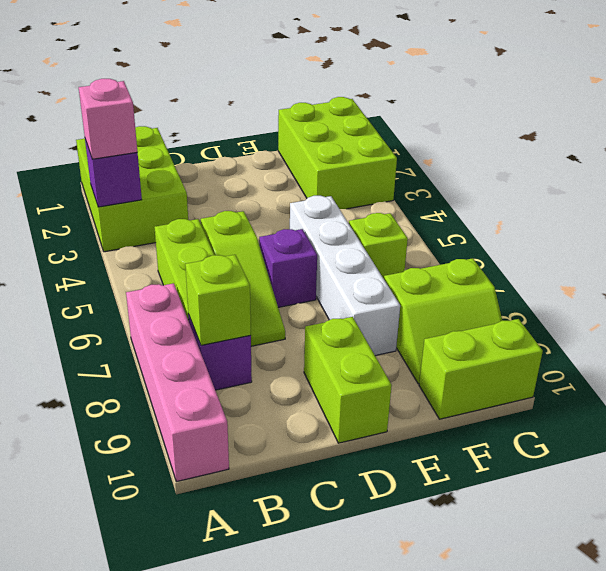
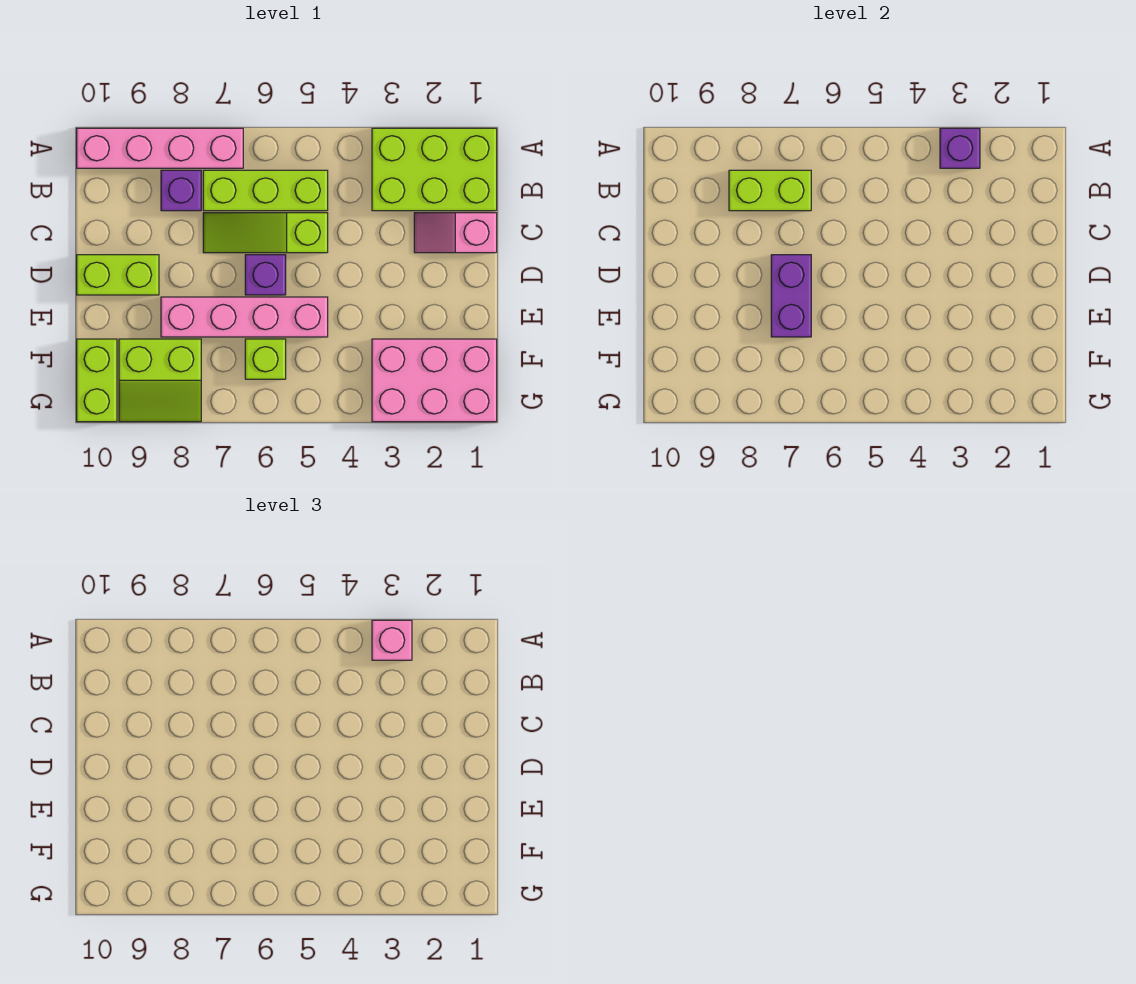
lime brick B8 level 2 -> lime brick B7:B8 level 2
none -> pink slope C1:C2 level 1 top 1
none -> purple brick D7:E7 level 2
white brick E5:E8 level 1 -> pink brick E5:E8 level 1
lime brick F1:G3 level 1 -> pink brick F1:G3 level 1
lime slope F8:G9 level 1 top 8 -> lime slope F8:G9 level 1 top F

